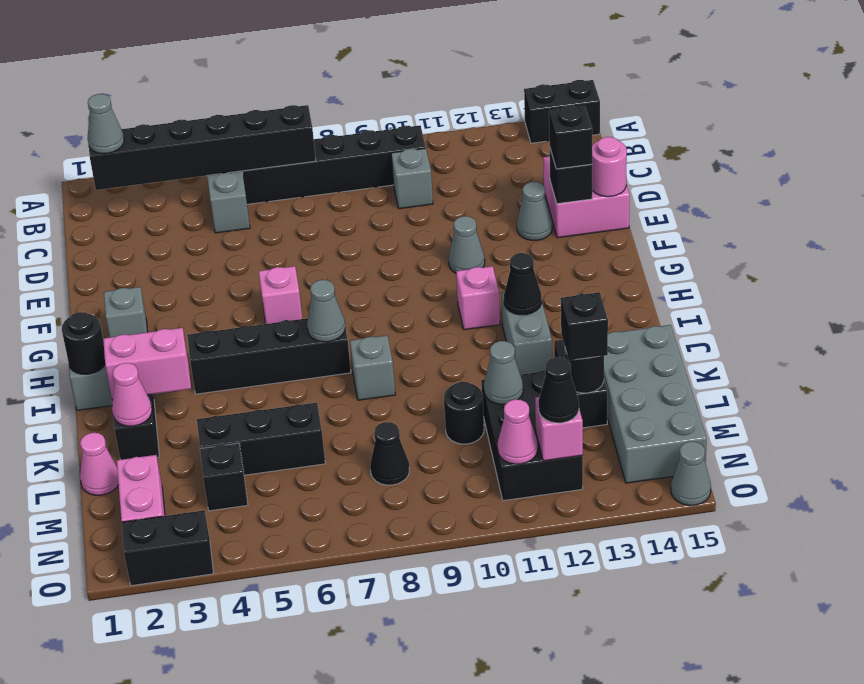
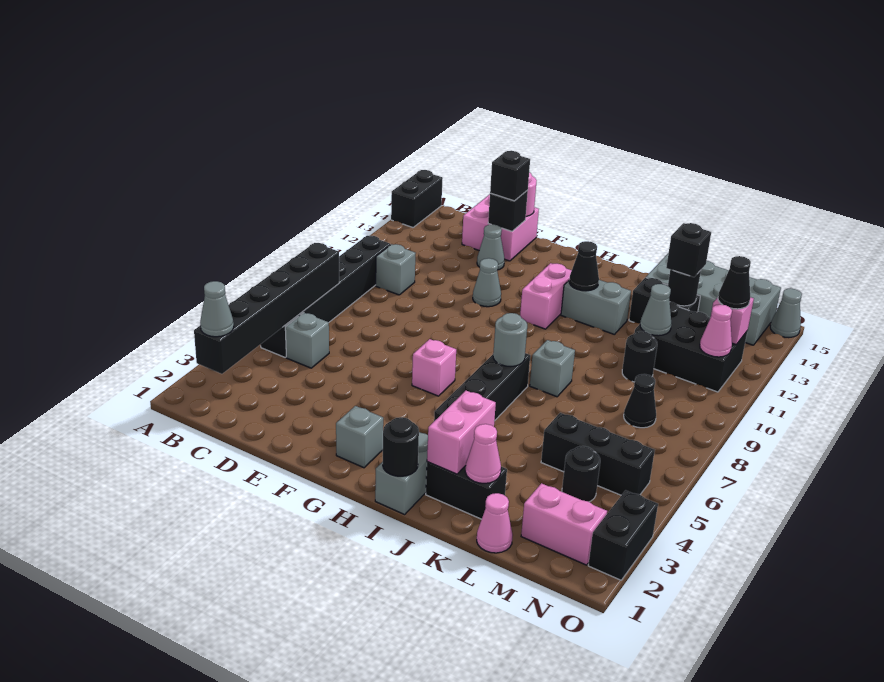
pink brick H11 level 1 -> pink brick H11:H12 level 1
grey cone I7 level 2 -> grey round brick I7 level 2
black brick L4:L6 level 1 -> black brick L5:N5 level 1
black brick M4 level 1 -> black round brick M4 level 1

